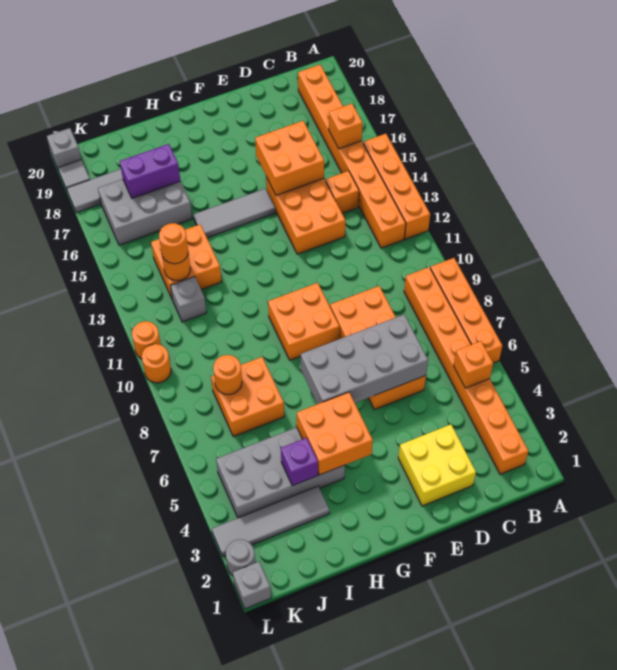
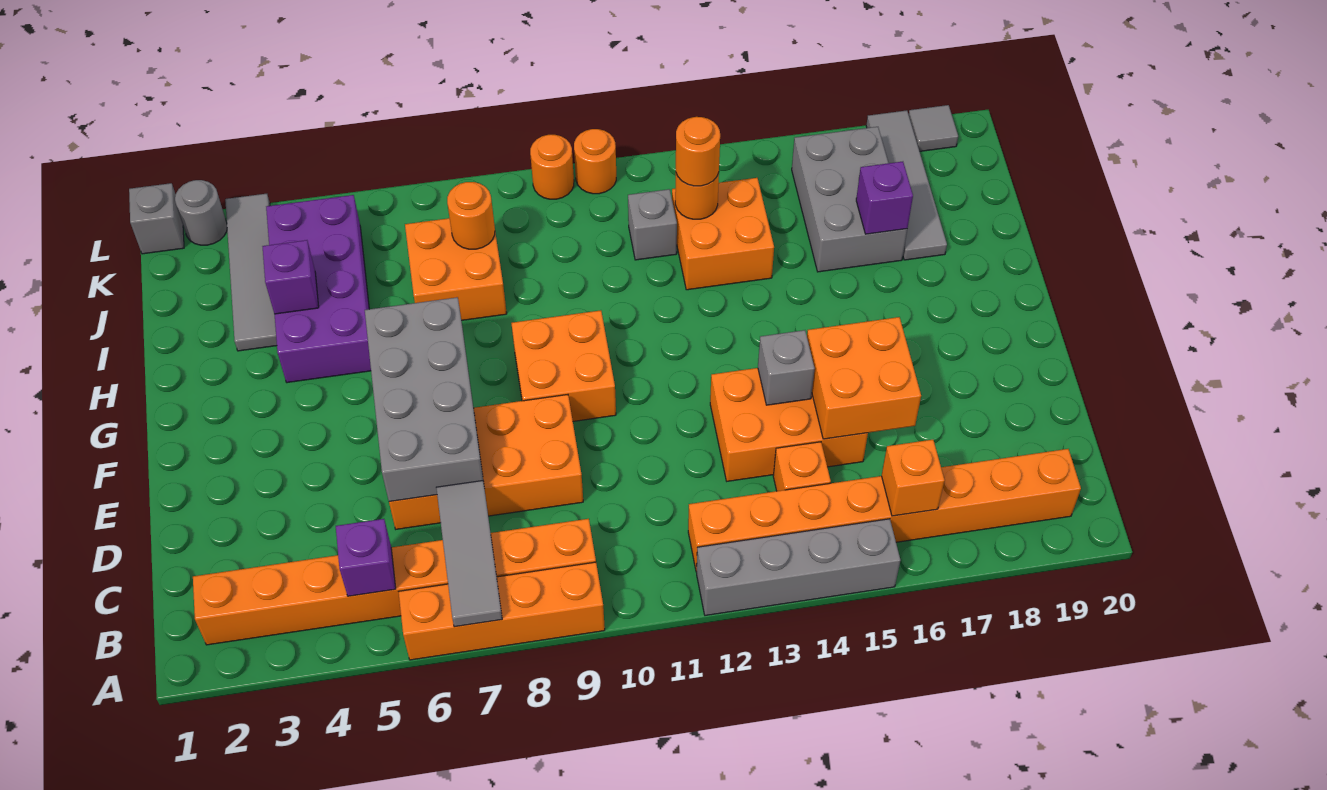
orange brick A12:A15 level 1 -> grey brick A12:A15 level 1
orange brick B5 level 2 -> purple brick B5 level 2
yellow brick D2:E3 level 1 -> none
grey tile F15:H15 level 1 -> grey tile A7:C7 level 2
orange brick G4:H5 level 2 -> none
grey brick H4:K5 level 1 -> purple brick H4:K5 level 1
purple brick I17:J17 level 2 -> purple brick I17 level 2
grey brick L20 level 1 -> grey brick E14 level 2

